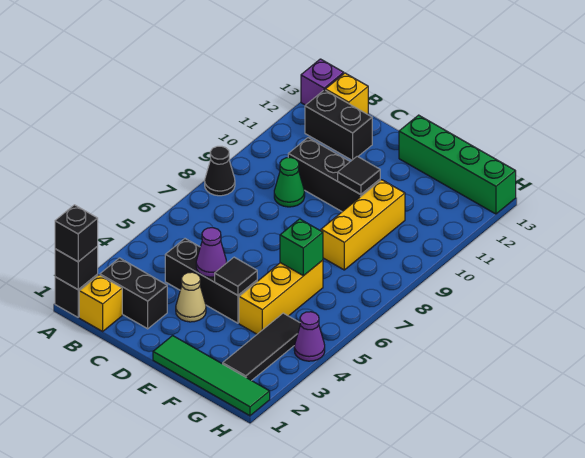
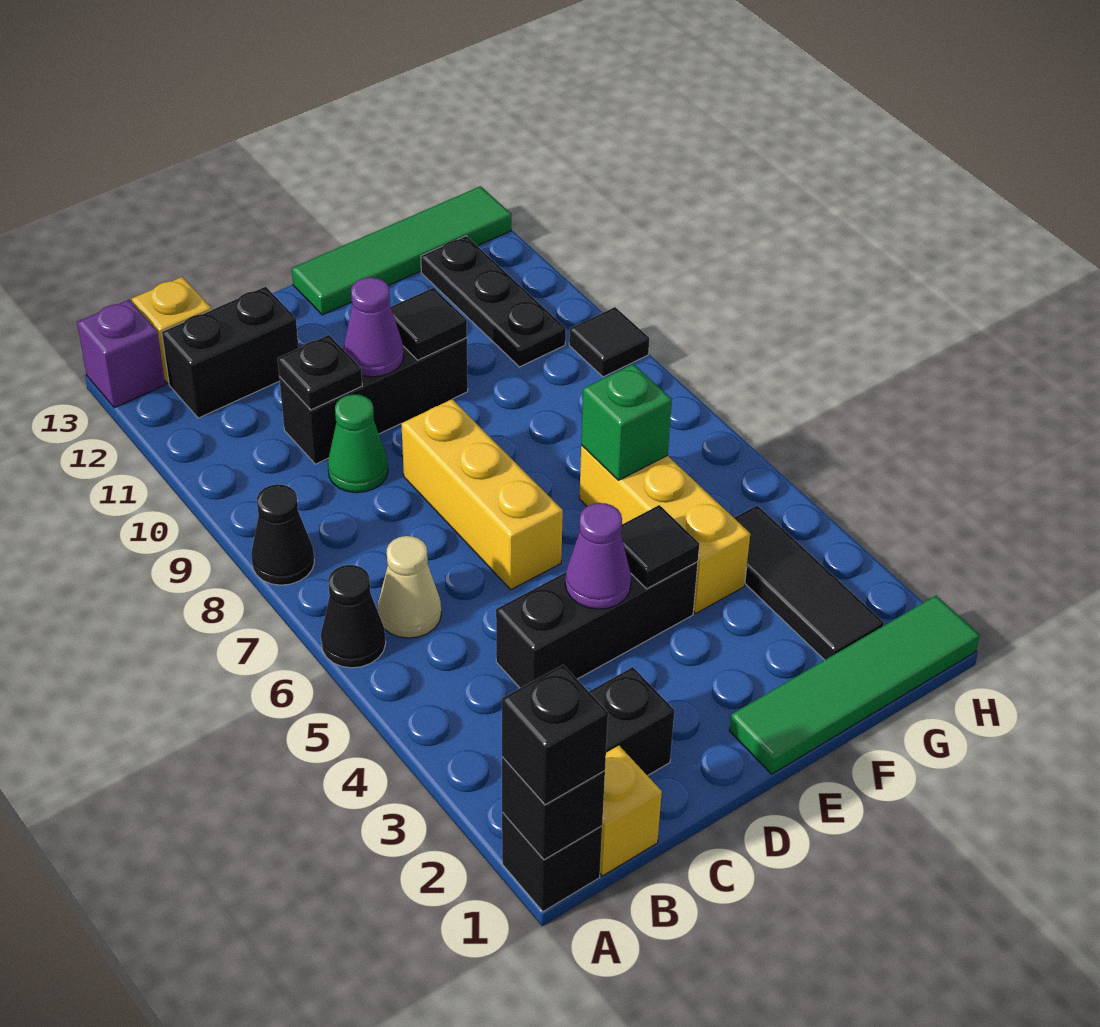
none -> black cone A6 level 1
none -> black plate C10 level 2
tan cone D3 level 1 -> tan cone B6 level 1
green brick E13:H13 level 1 -> green tile E13:H13 level 1
yellow brick F8:F10 level 1 -> yellow brick D6:D8 level 1
none -> black plate G10:G12 level 1
purple cone H4 level 1 -> purple cone D10 level 2
none -> black tile H9 level 1

